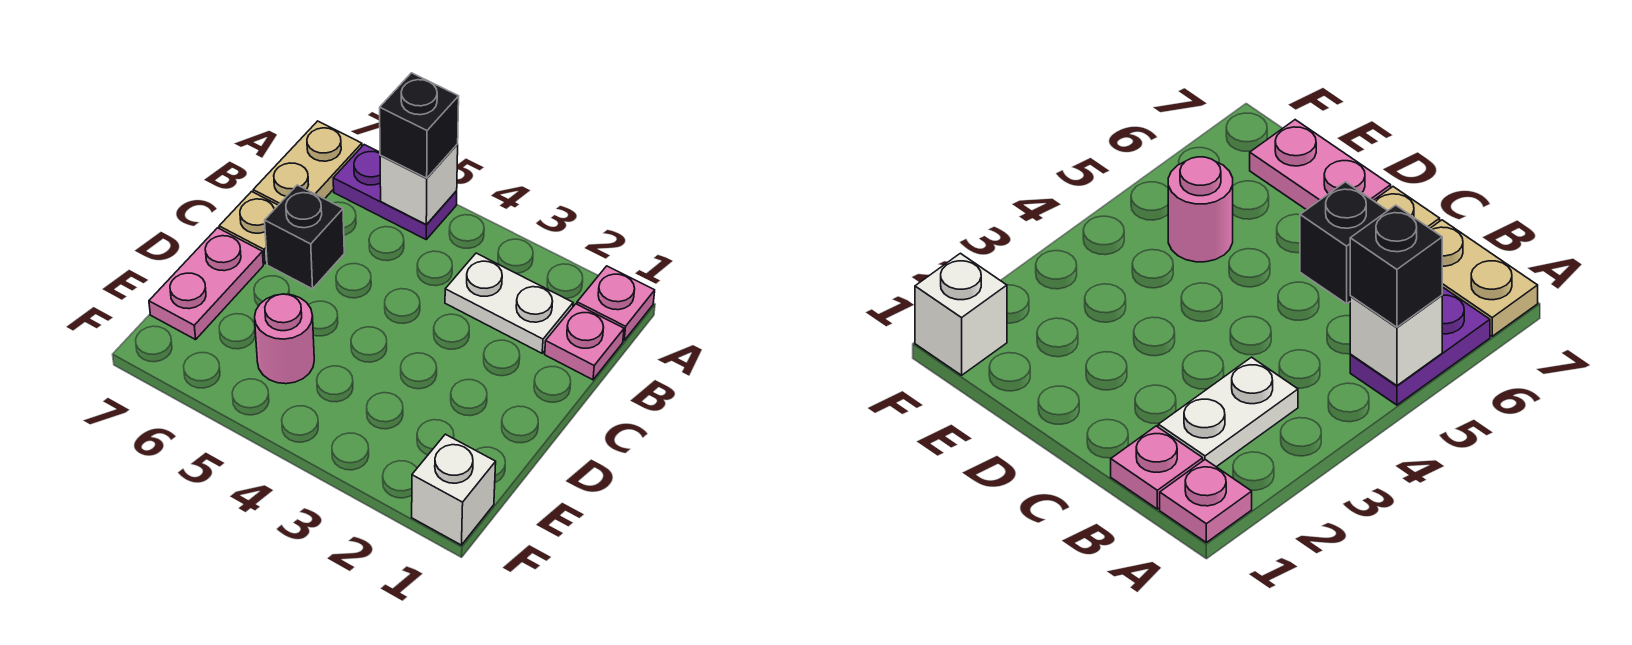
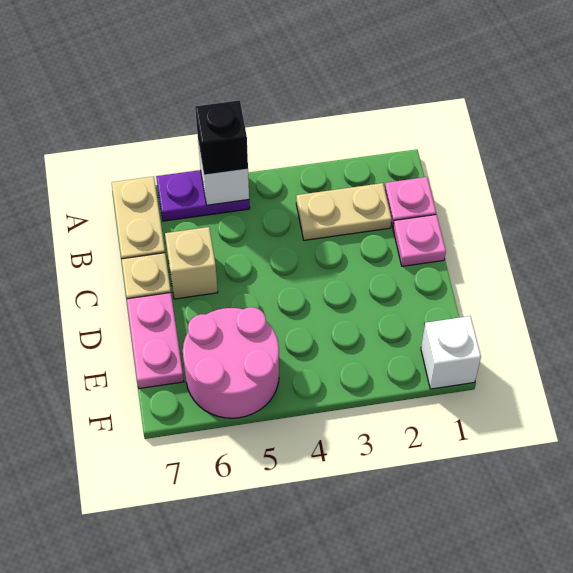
pink plate A1 level 1 -> pink plate C1 level 1
white plate B2:B3 level 1 -> tan plate B2:B3 level 1
black brick C6 level 1 -> tan brick C6 level 1
pink round brick E5 level 1 -> pink round brick E5:F6 level 1

